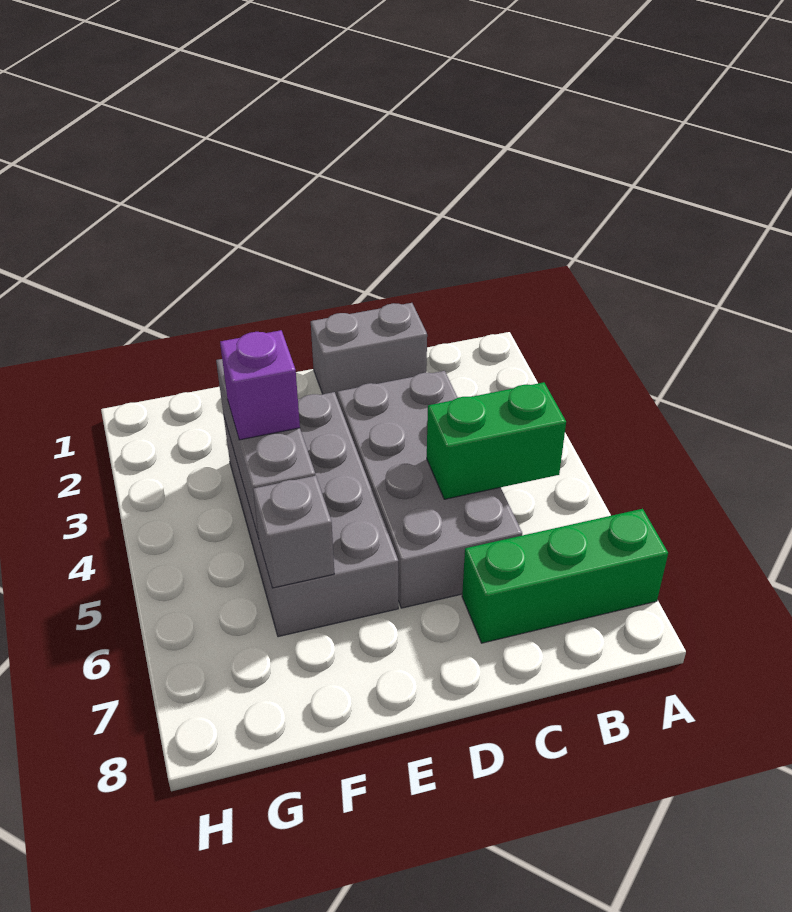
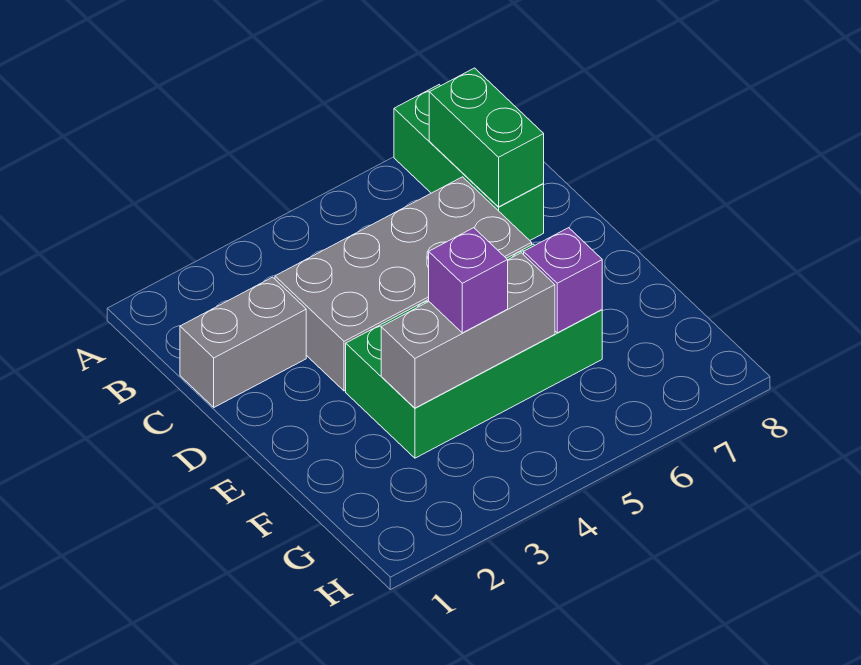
green brick B5:C5 level 2 -> green brick B7:C7 level 2
grey brick C1:D1 level 1 -> grey brick C1:C2 level 1
grey brick E3:F6 level 1 -> green brick E3:F6 level 1
grey brick F6 level 2 -> purple brick F6 level 2

